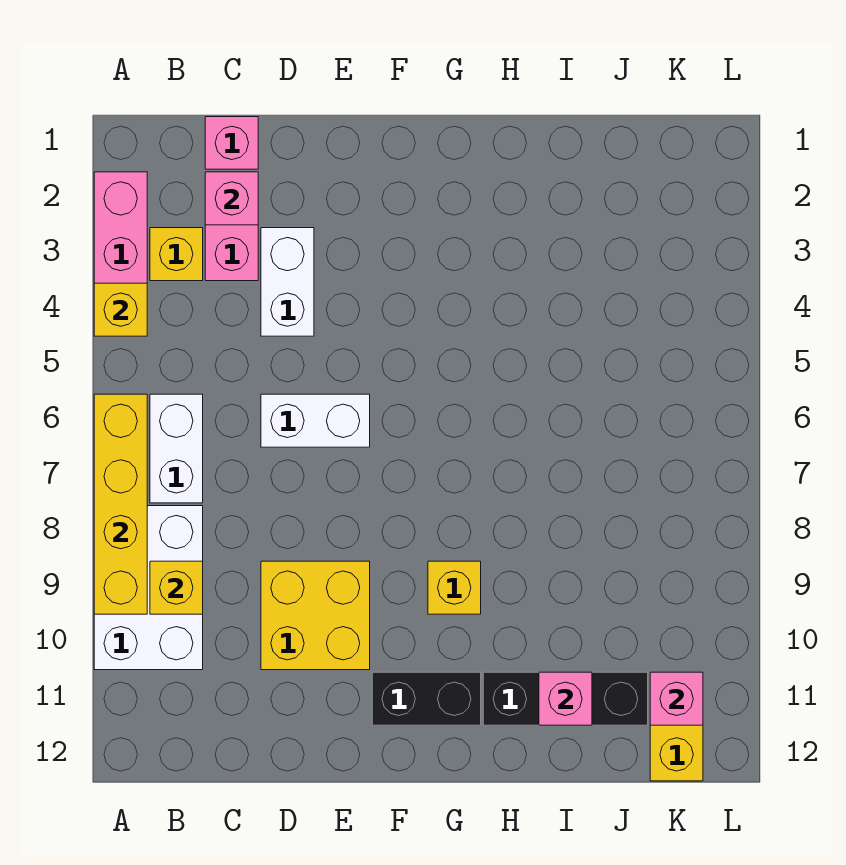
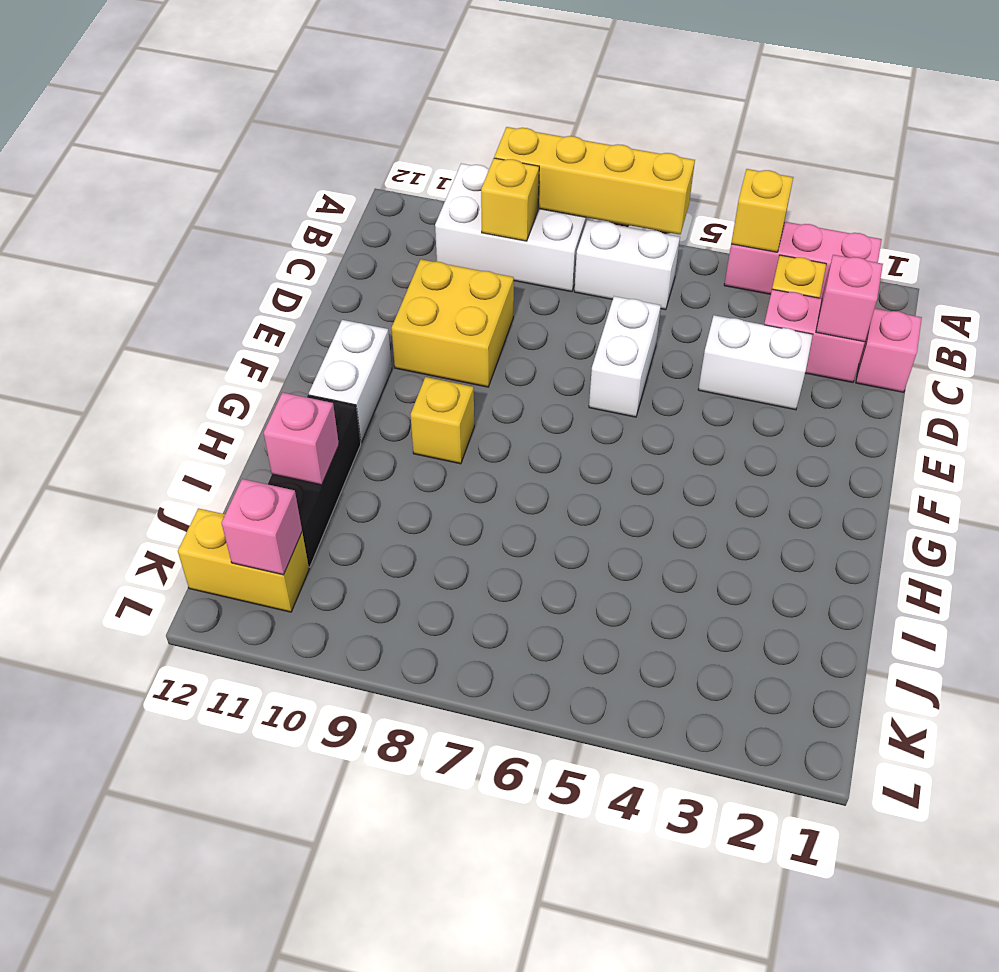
black brick F11:G11 level 1 -> white brick F11:G11 level 1

